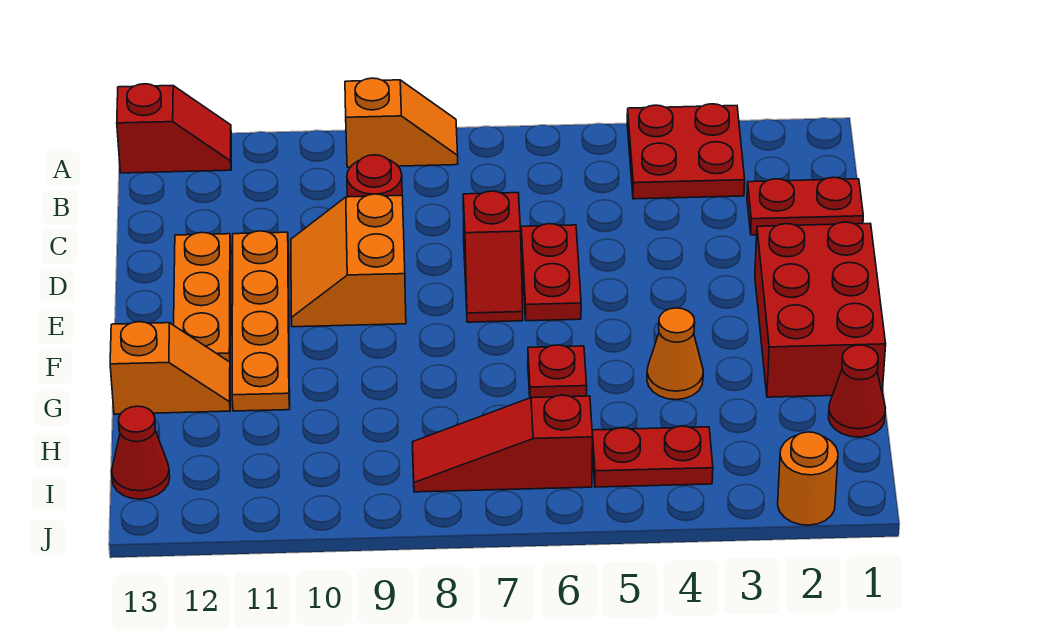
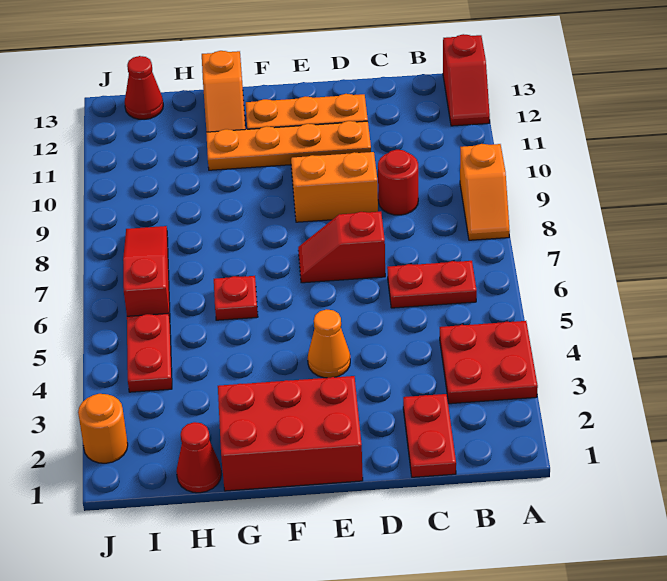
red plate D6:E6 level 1 -> red plate B6:C6 level 1
orange cone G4 level 1 -> orange cone E4 level 1

